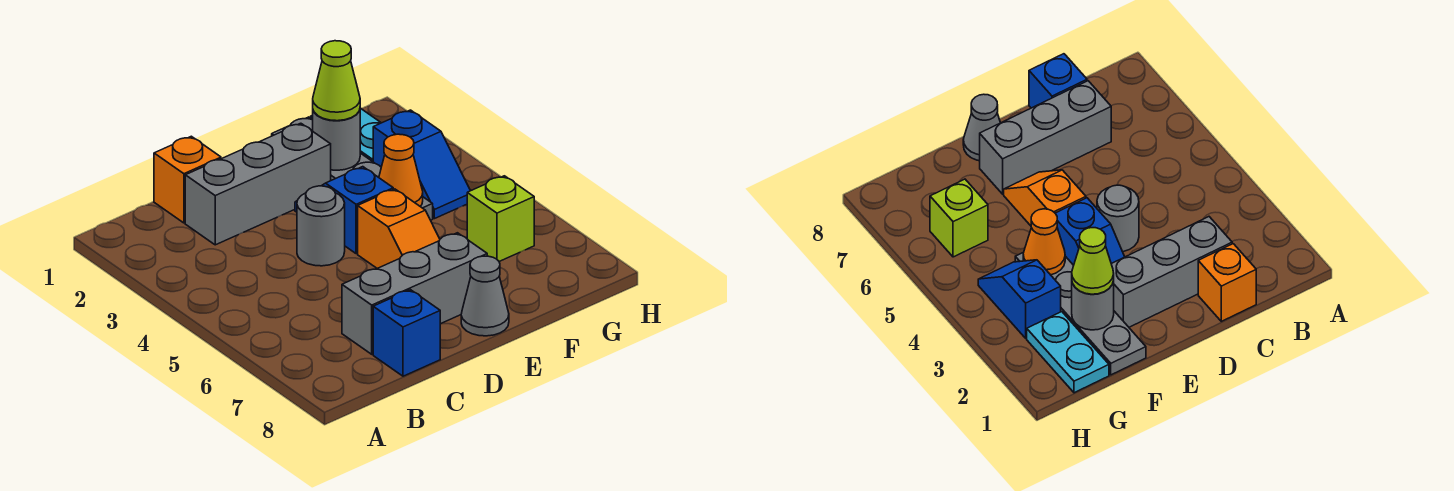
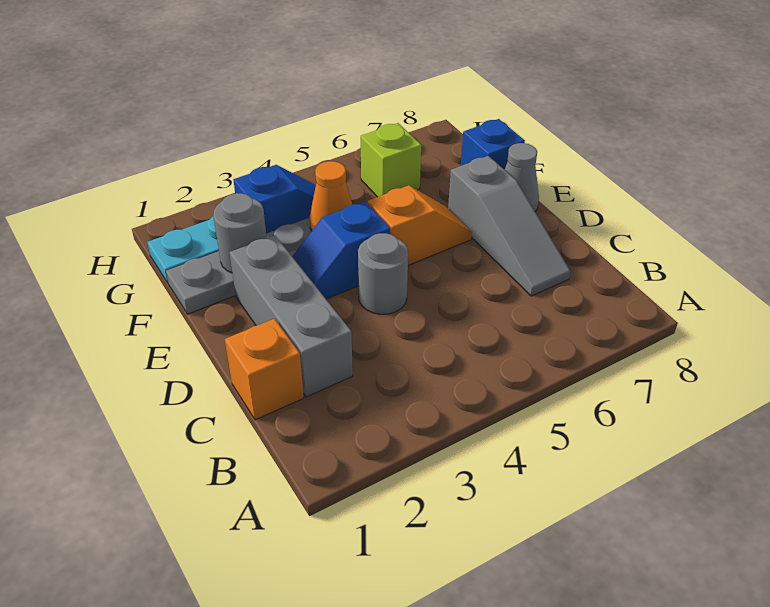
grey brick C7:E7 level 1 -> grey slope C7:E7 level 1 top E
blue brick C8 level 1 -> blue brick F8 level 1
lime cone F2 level 3 -> none

